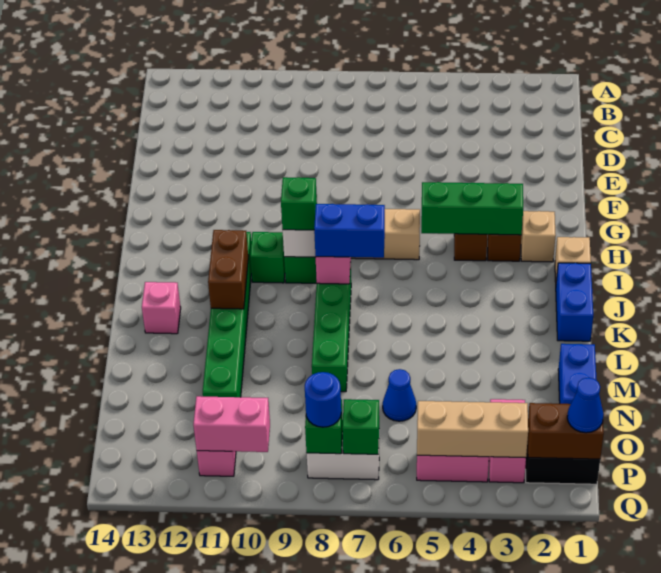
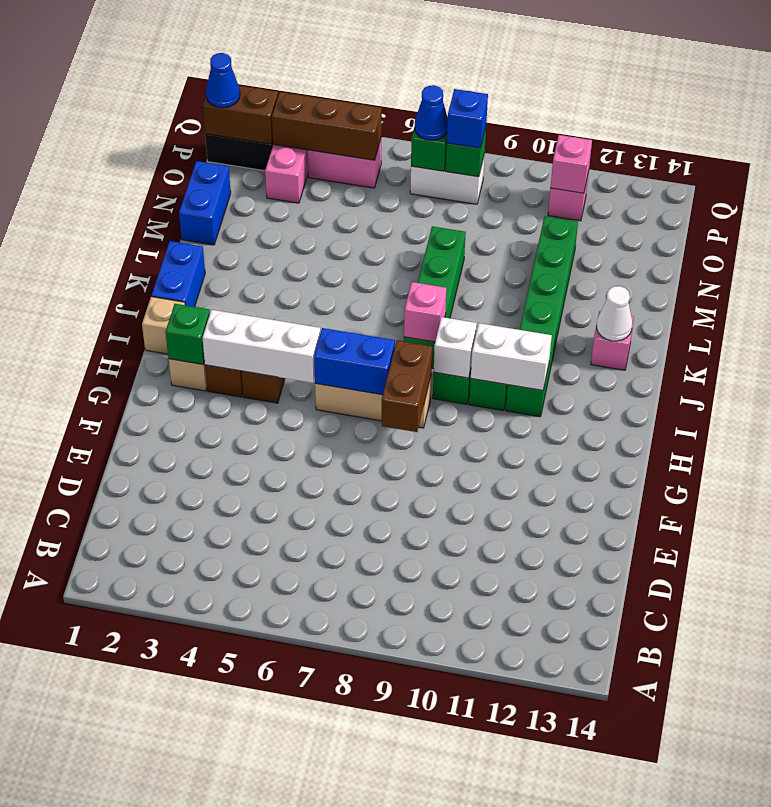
green brick H3:H5 level 2 -> white brick H3:H5 level 2
green brick I9 level 3 -> green brick H2 level 2
none -> white brick I10:I11 level 2
blue brick J7:J8 level 3 -> blue brick H6:H7 level 2
brown brick J11:K11 level 2 -> brown brick G8:H8 level 2
none -> white cone K13 level 2
blue cone N6 level 1 -> blue cone P7 level 3
tan brick P3:P5 level 2 -> brown brick P3:P5 level 2
blue round brick P8 level 3 -> blue brick P8 level 3
pink brick P10:P11 level 2 -> pink brick P11 level 2

